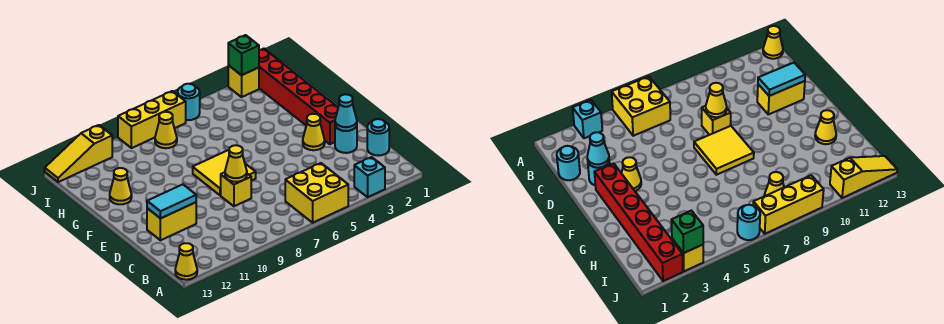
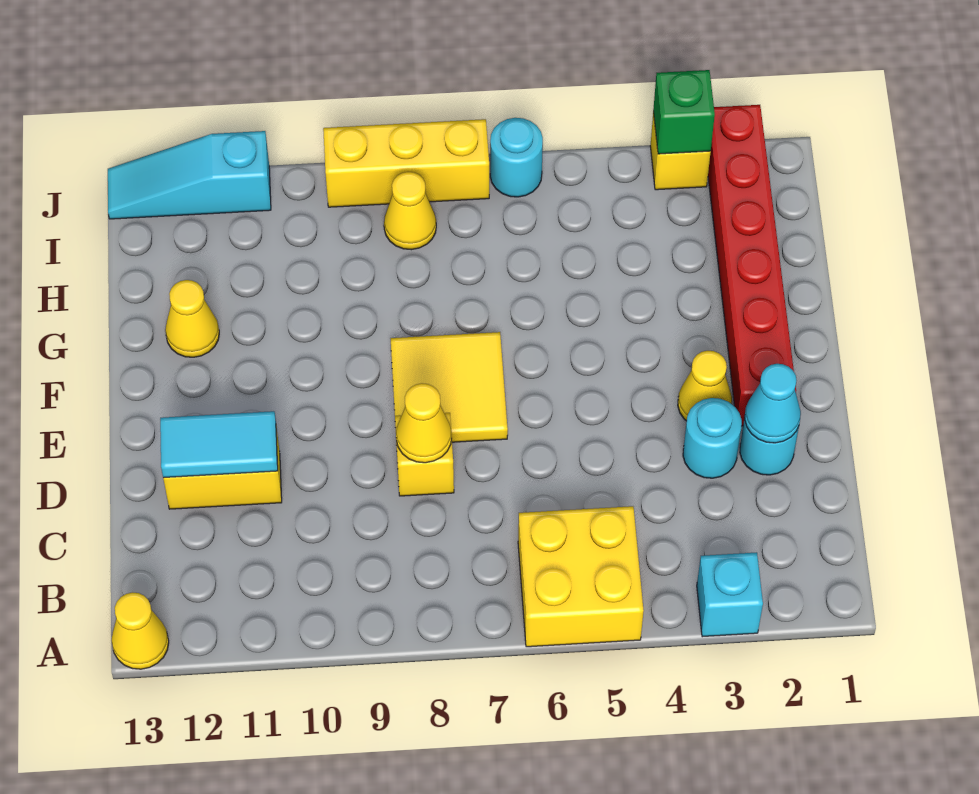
cyan round brick C1 level 1 -> cyan round brick D3 level 1
yellow slope J11:J13 level 1 top 11 -> cyan slope J11:J13 level 1 top 11

